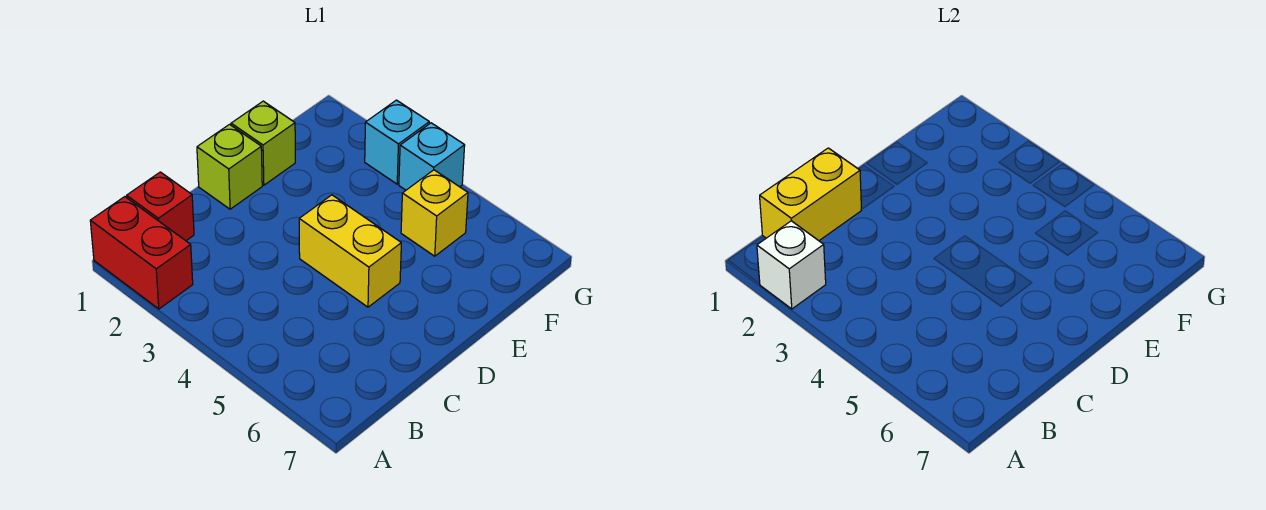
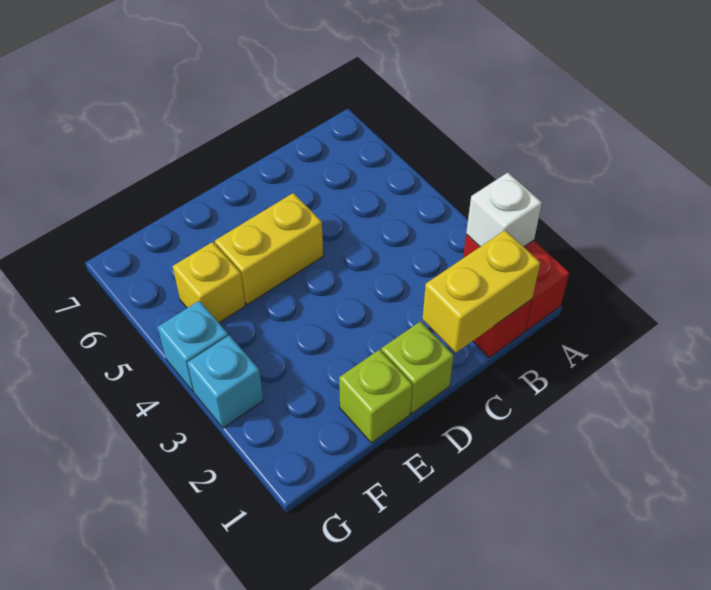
yellow brick D4:D5 level 1 -> yellow brick D5:E5 level 1

